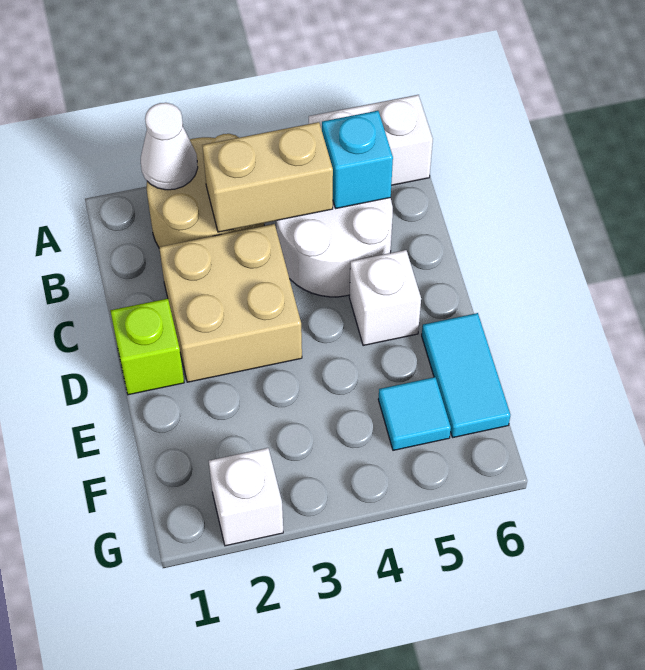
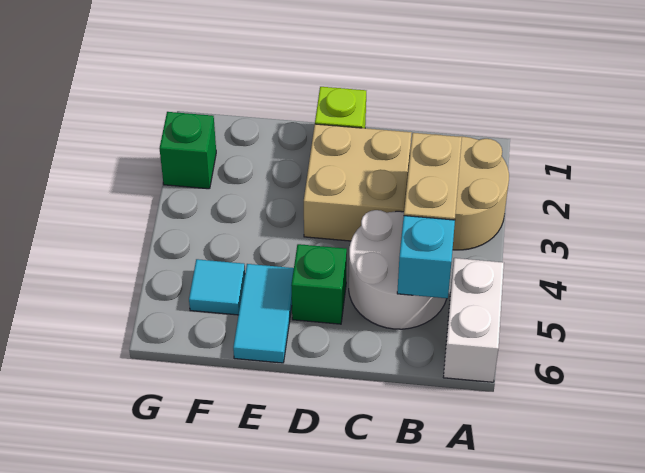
white cone A2 level 2 -> none
white brick D5 level 1 -> green brick D5 level 1
cyan tile E6:F6 level 1 -> cyan tile E5:E6 level 1
white brick G2 level 1 -> green brick G2 level 1

